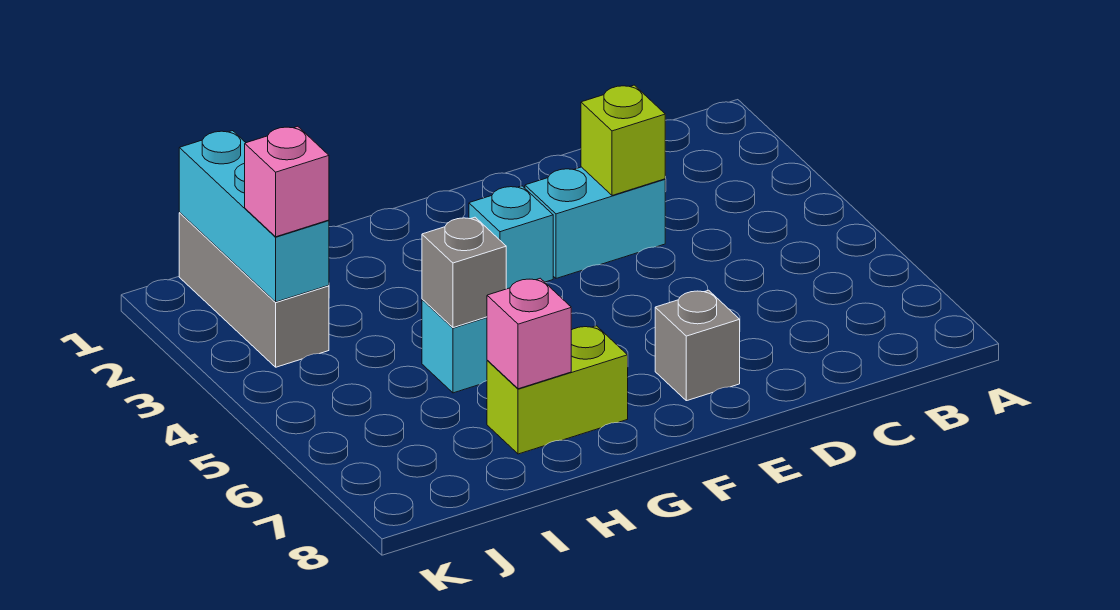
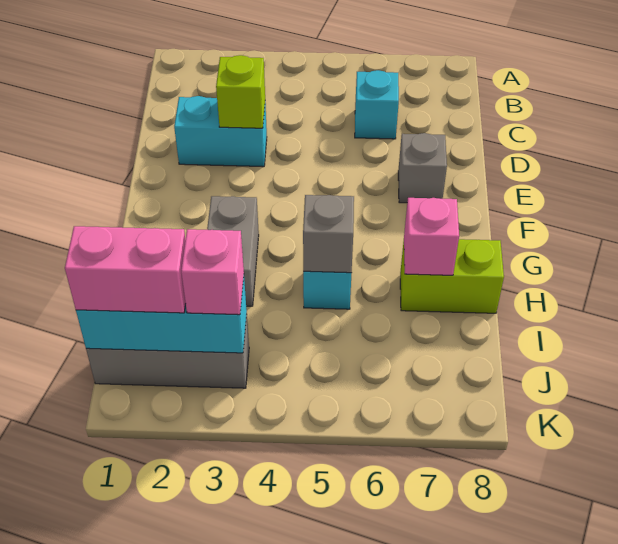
cyan brick D3:E3 level 1 -> cyan brick D2:D3 level 1
cyan brick F3 level 1 -> cyan brick C6 level 1
none -> grey brick G3:H3 level 1
lime brick G7:H7 level 1 -> lime brick H7:H8 level 1
none -> pink brick J1:J2 level 3

